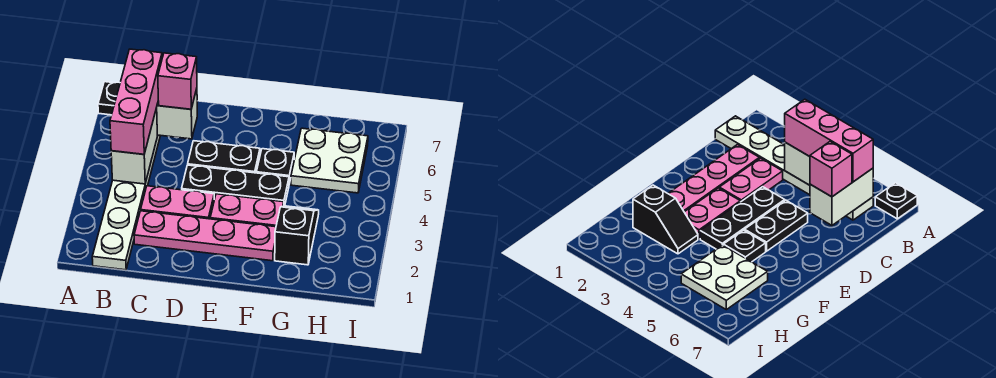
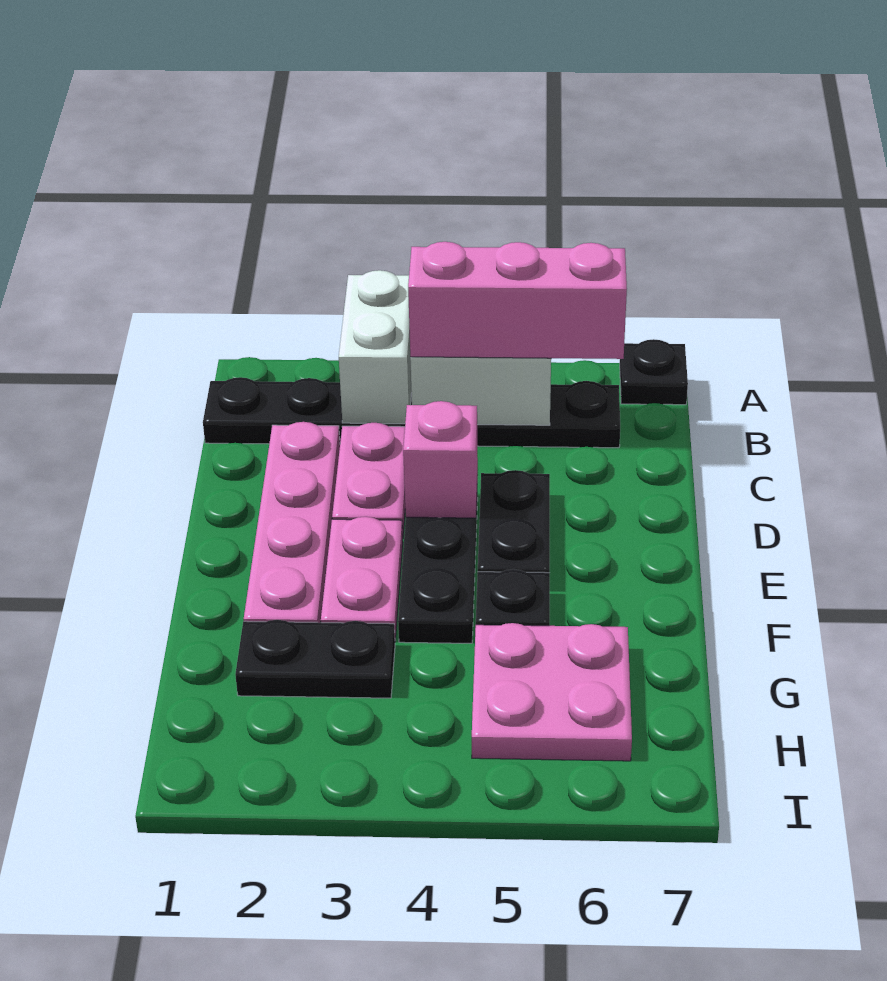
white plate B1:B6 level 1 -> black plate B1:B6 level 1
white brick B6:C6 level 2 -> white brick A3:B3 level 2
pink brick C6 level 3 -> pink brick D4 level 2
black slope G2:G3 level 1 top 2 -> black plate G2:G3 level 1
white plate G5:H6 level 1 -> pink plate G5:H6 level 1

